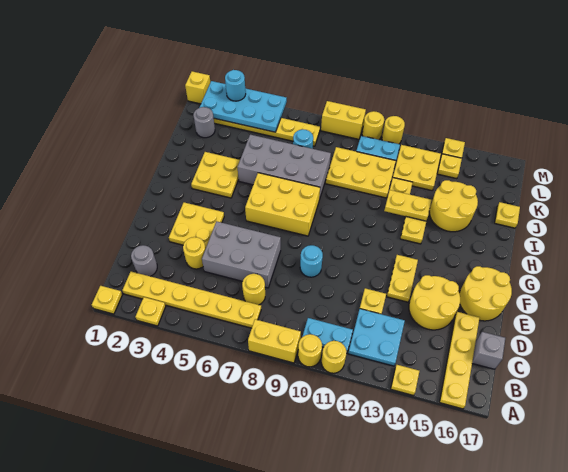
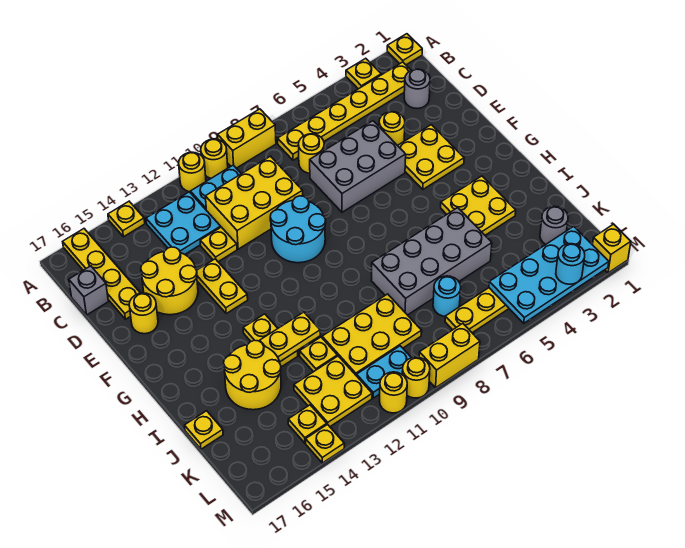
cyan round brick E9 level 1 -> cyan round brick E9:F10 level 1
yellow round brick E16:F17 level 1 -> yellow round brick E16 level 1
yellow brick G6:H8 level 1 -> yellow brick C9:D11 level 1

